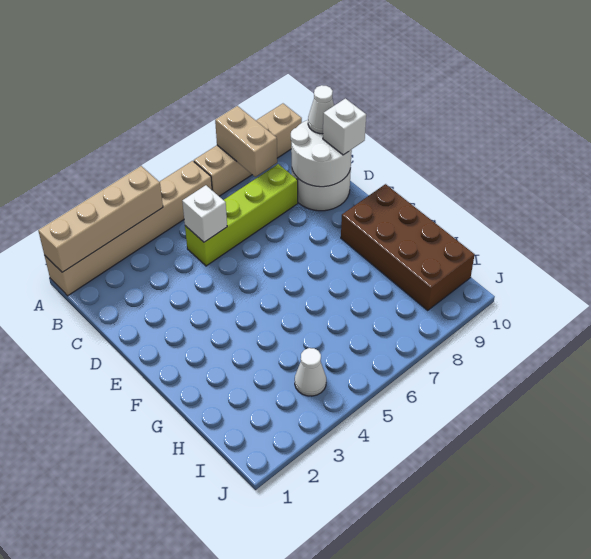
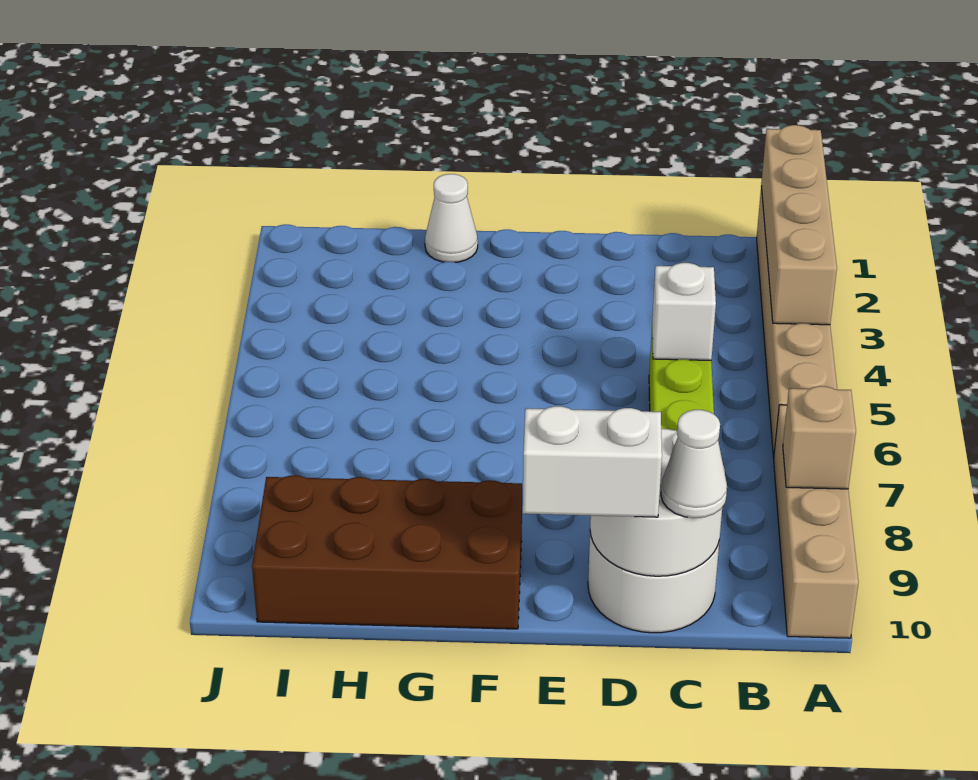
tan brick A8:B8 level 2 -> tan brick A8 level 2
white brick D10 level 3 -> white brick D10:E10 level 3
white cone I4 level 1 -> white cone G1 level 1

